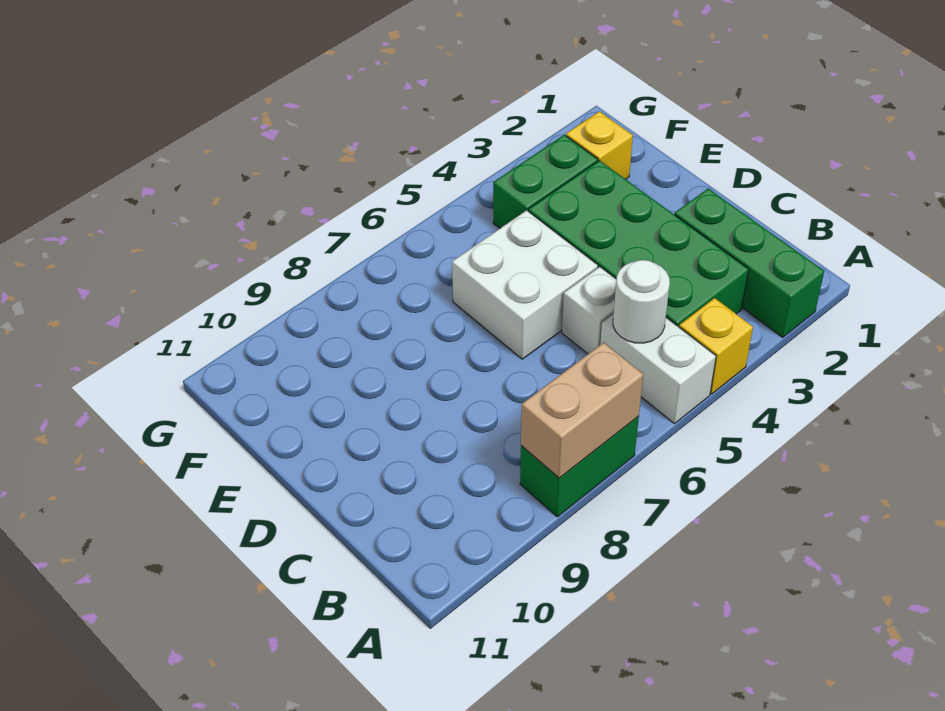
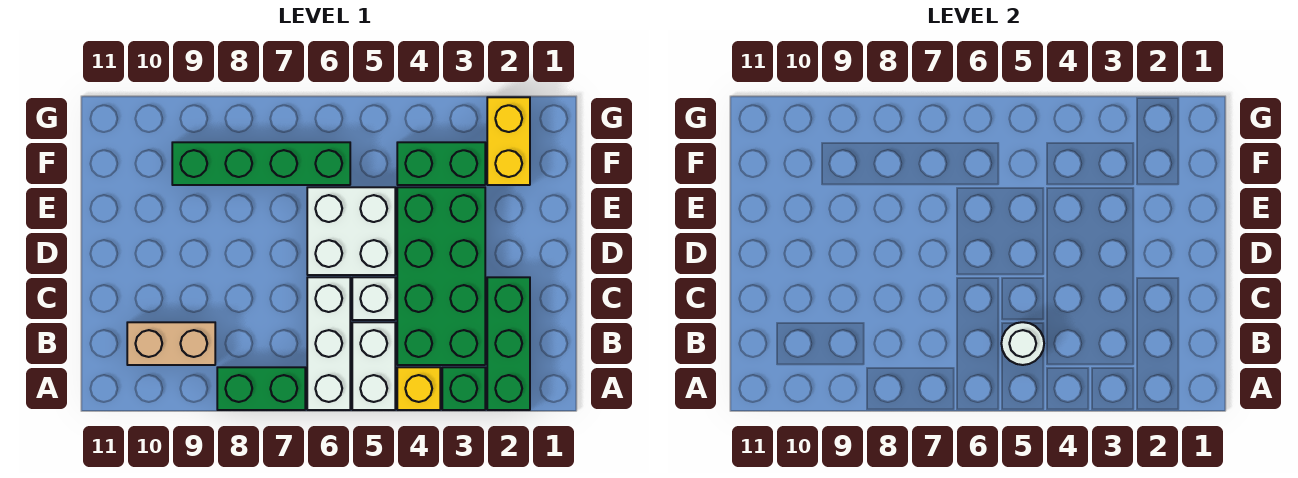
none -> green brick A3 level 1
none -> white brick A6:C6 level 1
tan brick A7:A8 level 2 -> tan brick B9:B10 level 1
yellow brick F2 level 1 -> yellow brick F2:G2 level 1
none -> green brick F6:F9 level 1

